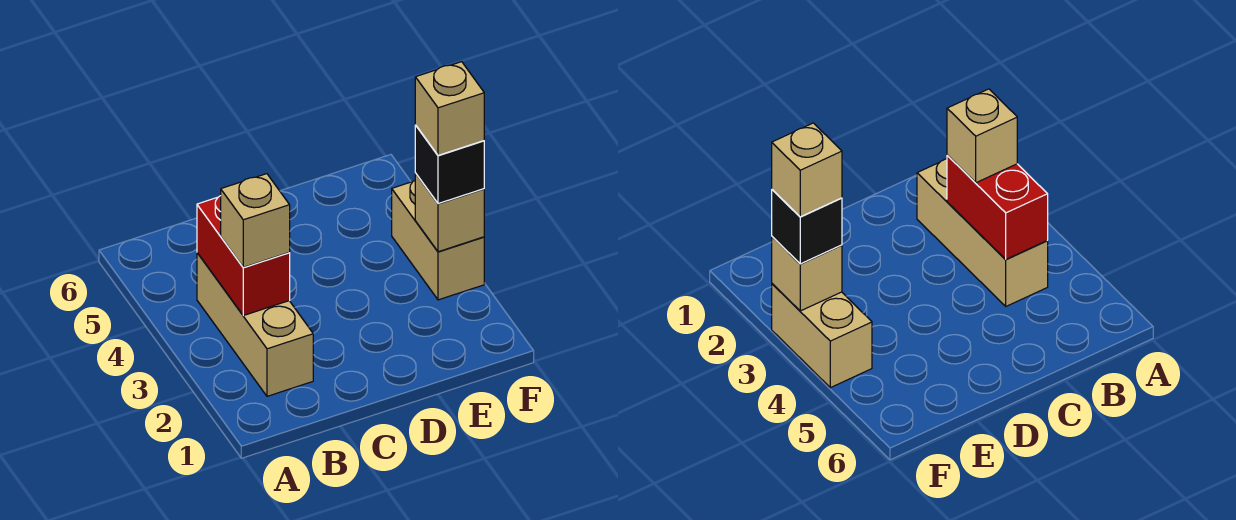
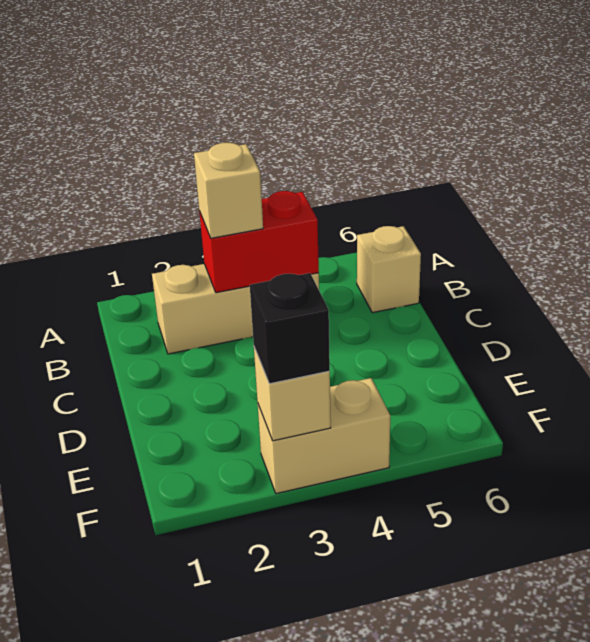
tan brick F3 level 4 -> tan brick B6 level 1

